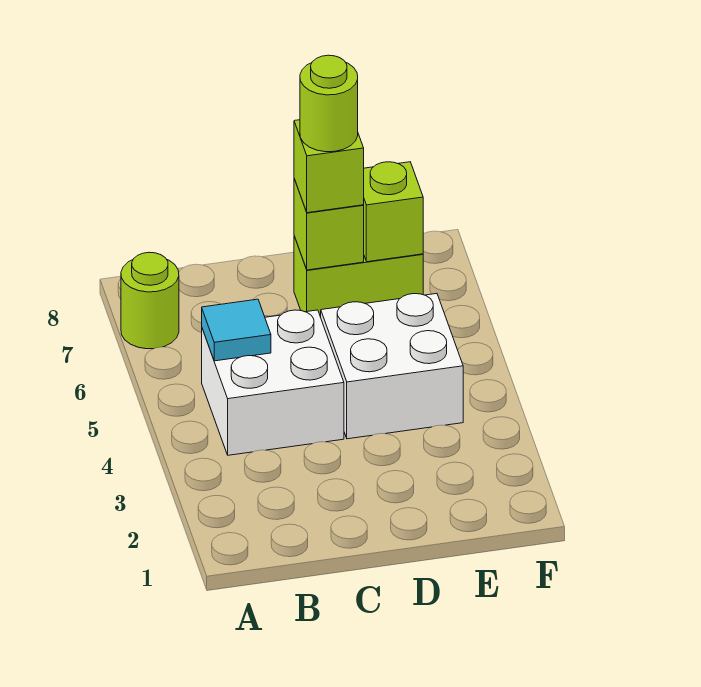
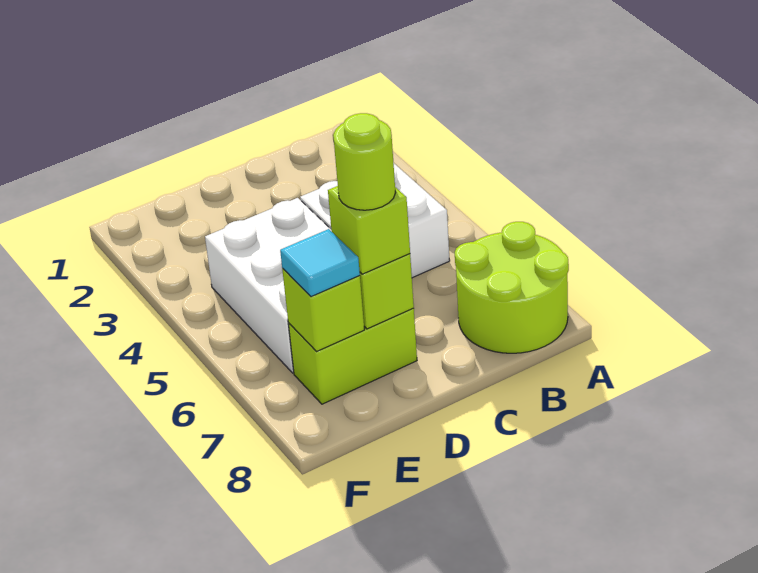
lime round brick A7 level 1 -> lime round brick A7:B8 level 1
cyan tile B5 level 2 -> cyan tile E7 level 3
white brick D4:E5 level 1 -> white brick D4:E6 level 1

